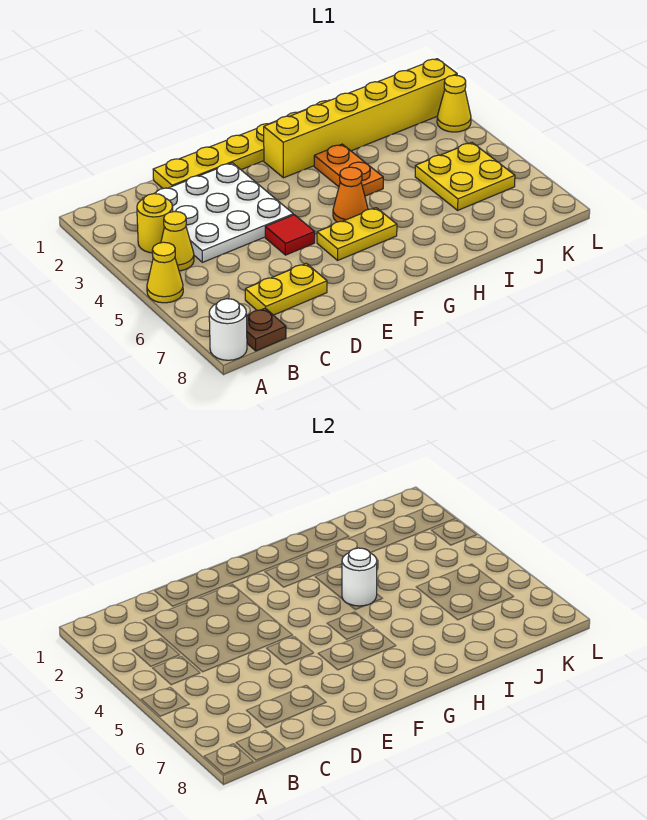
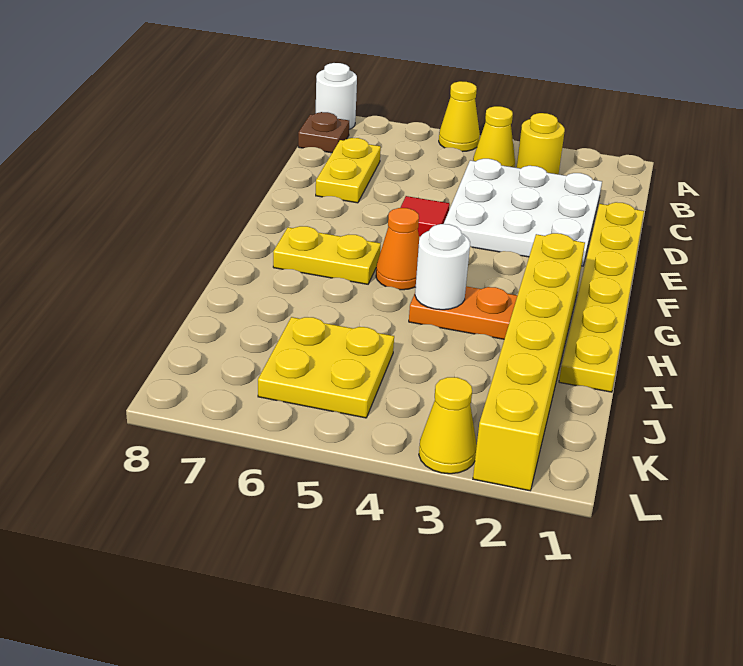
yellow plate F6:G6 level 1 -> yellow plate G6:G7 level 1

